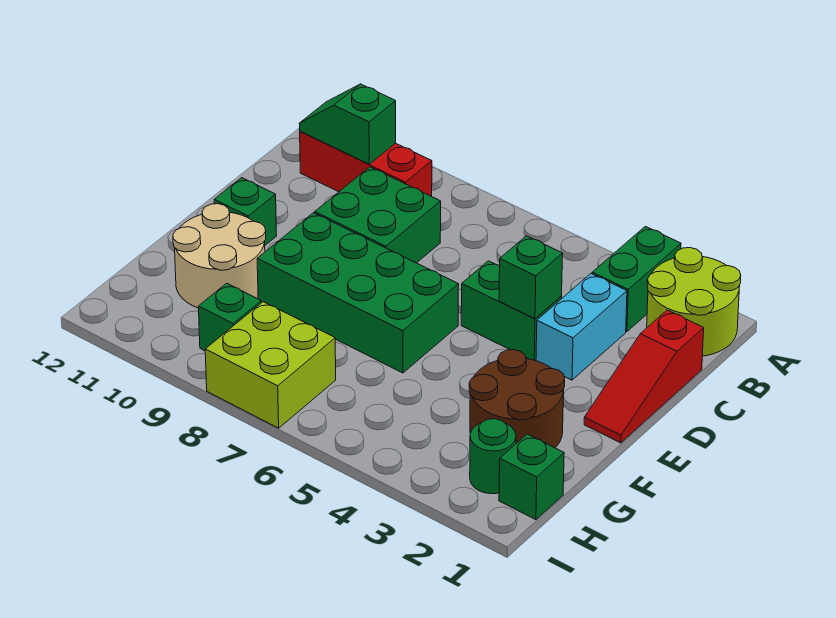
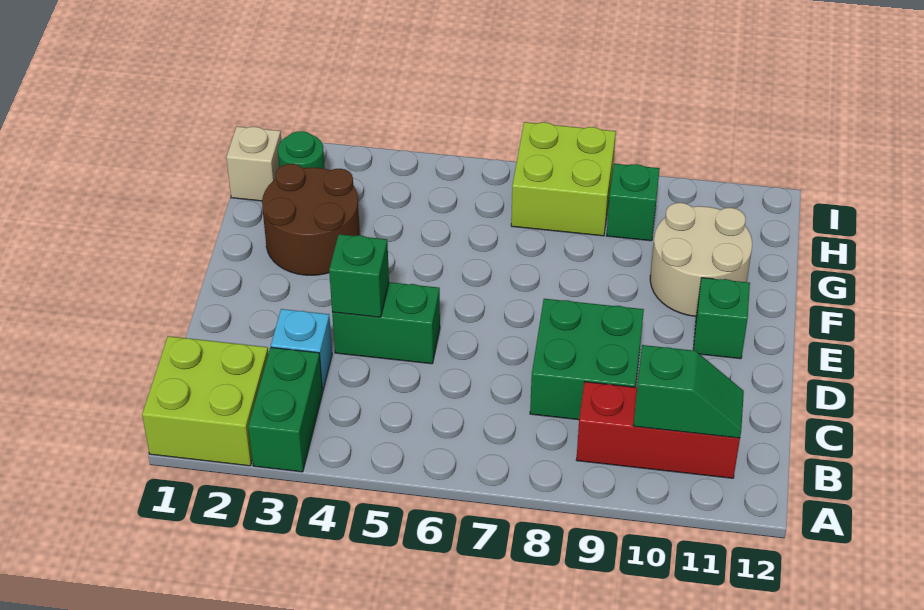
lime round brick A1:B2 level 1 -> lime brick A1:B2 level 1
red slope C1:E1 level 1 top C -> none
cyan brick C3:D3 level 1 -> cyan brick C3 level 1
green brick E6:F9 level 1 -> none
green brick H1 level 1 -> tan brick H1 level 1

